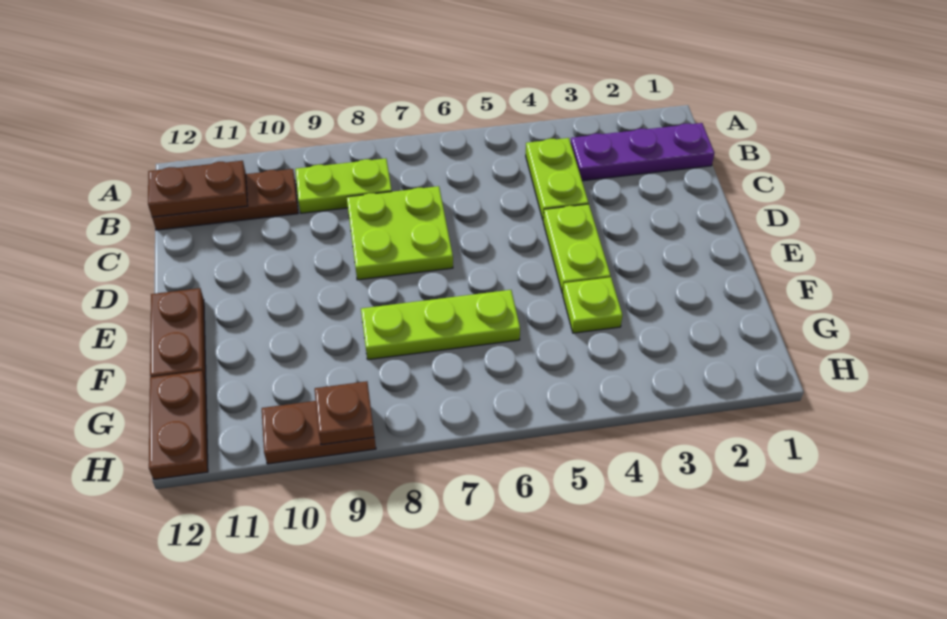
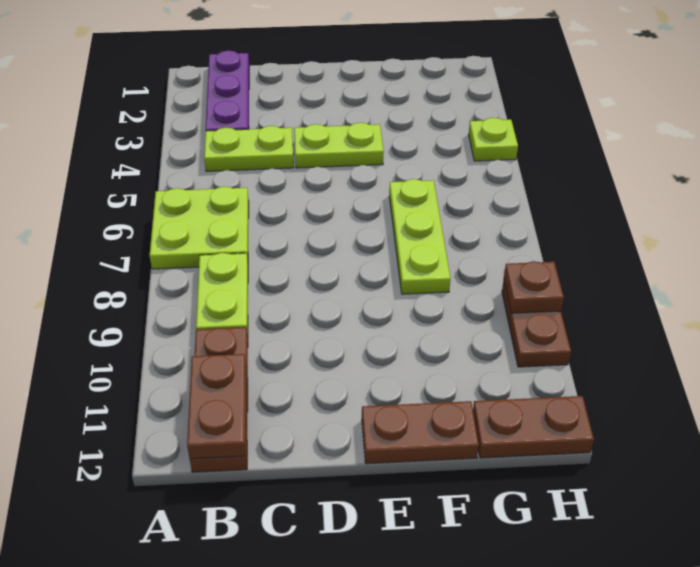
lime plate C7:D8 level 1 -> lime plate A6:B7 level 1
lime plate F4 level 1 -> lime plate H4 level 1

